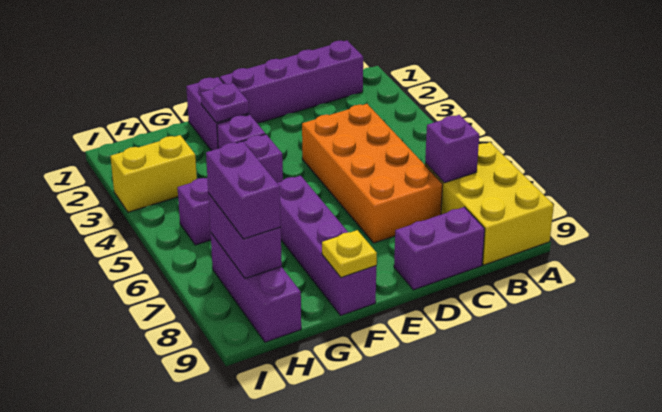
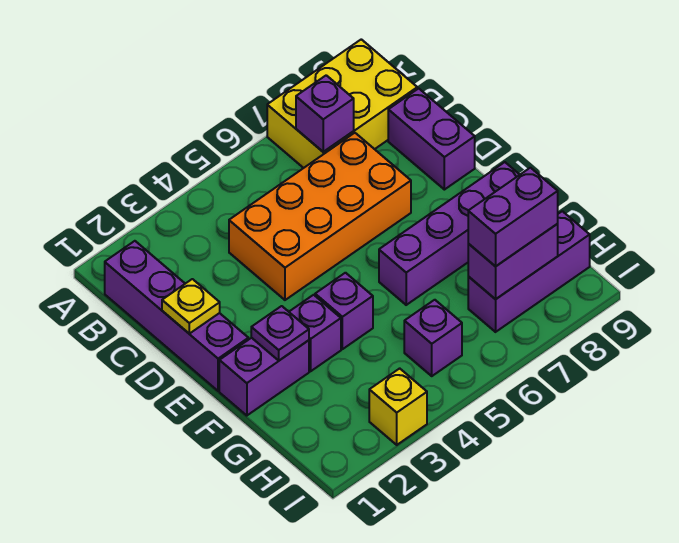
yellow plate F9 level 2 -> yellow plate D1 level 2
yellow brick H3:I3 level 1 -> yellow brick I3 level 1

